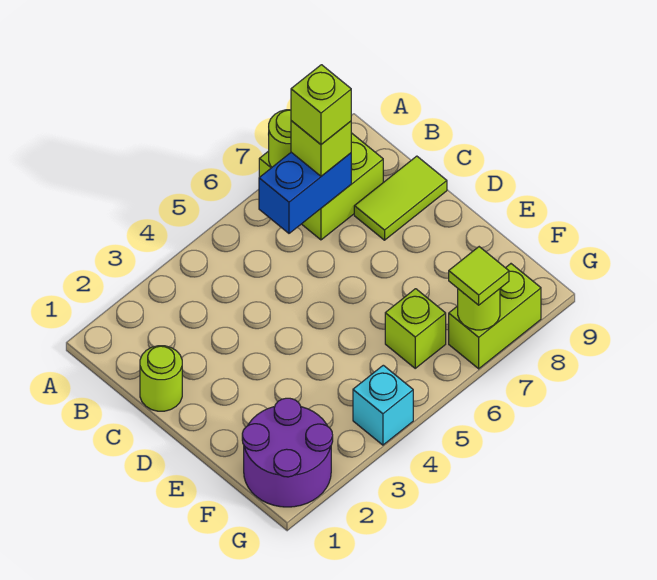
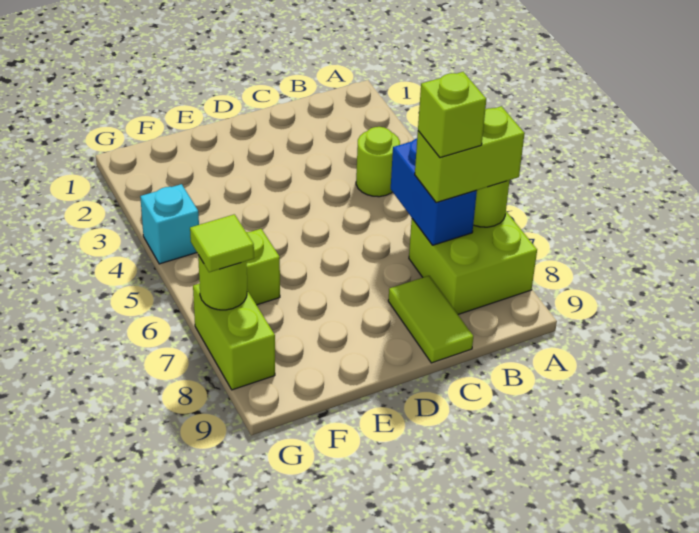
lime brick B7 level 3 -> lime brick A7:B7 level 3
lime round brick C1 level 1 -> lime round brick B4 level 1
purple round brick F1:G2 level 1 -> none

